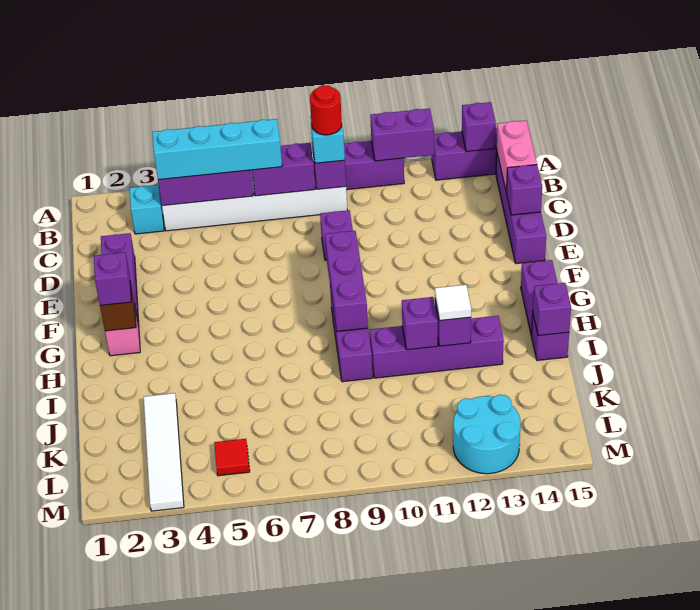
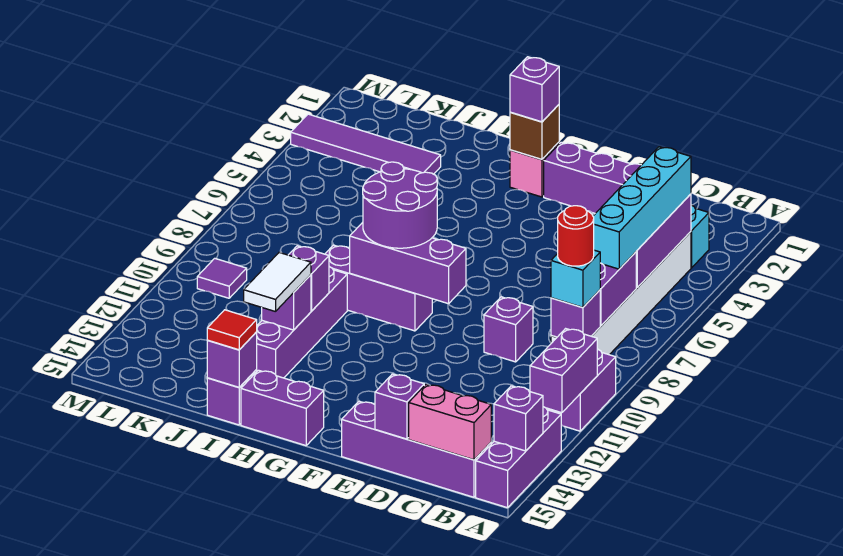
none -> purple round brick G8:H9 level 3
white tile I12 level 3 -> white tile I12:I13 level 3
white tile J3:M3 level 1 -> purple tile J3:M3 level 1
red tile L5 level 1 -> red tile I15 level 3
none -> purple tile L10 level 1
cyan round brick L12:M13 level 1 -> none

